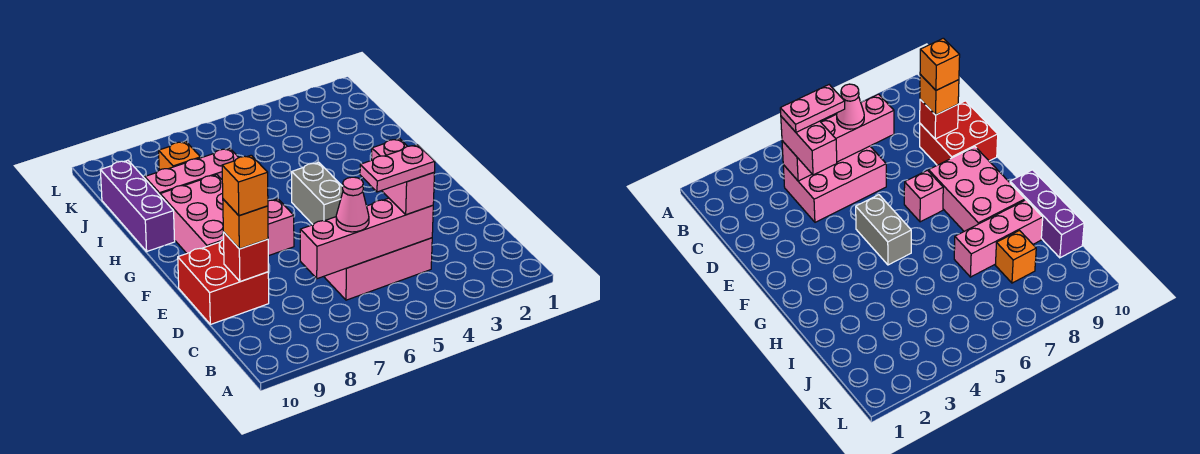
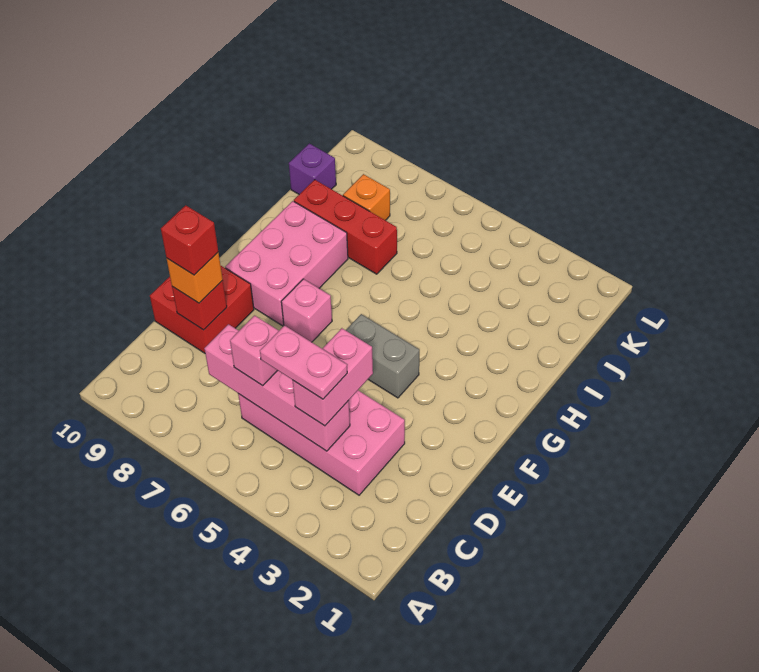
pink brick C4:D6 level 1 -> pink brick C3:D6 level 1
pink cone C6 level 3 -> pink brick C6 level 3
orange brick D9 level 4 -> red brick D9 level 4
grey brick F5:G5 level 1 -> grey brick F4:F5 level 1
purple brick H10:J10 level 1 -> purple brick J10 level 1
pink brick I7:I9 level 1 -> red brick I7:I9 level 1

